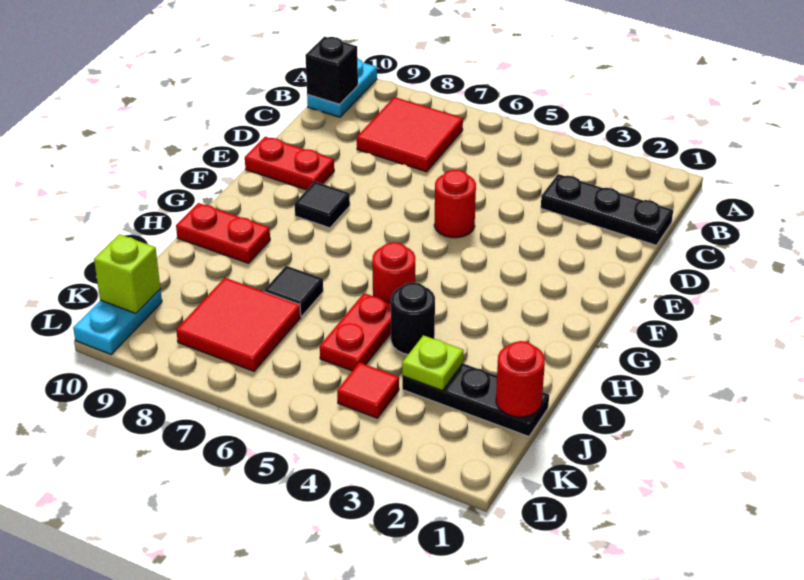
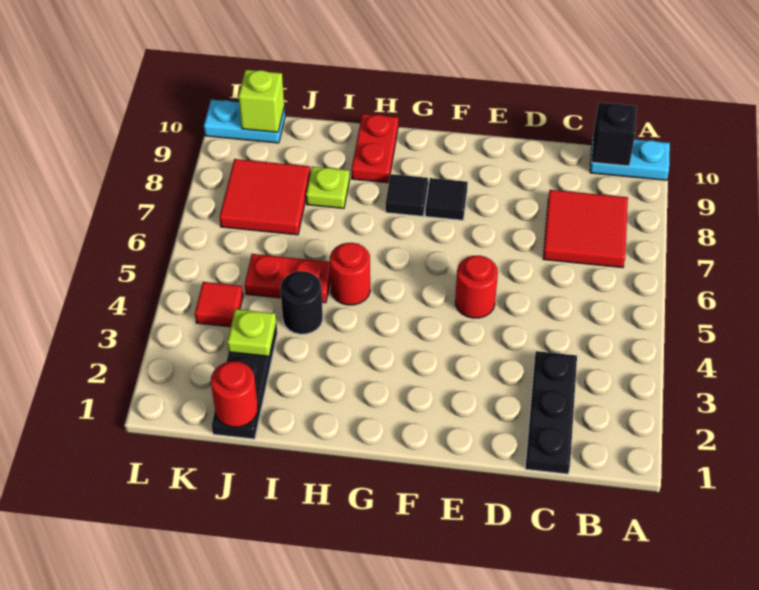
red plate E9:E10 level 1 -> none
black tile I7 level 1 -> black tile G8 level 1
none -> lime plate I8 level 1

